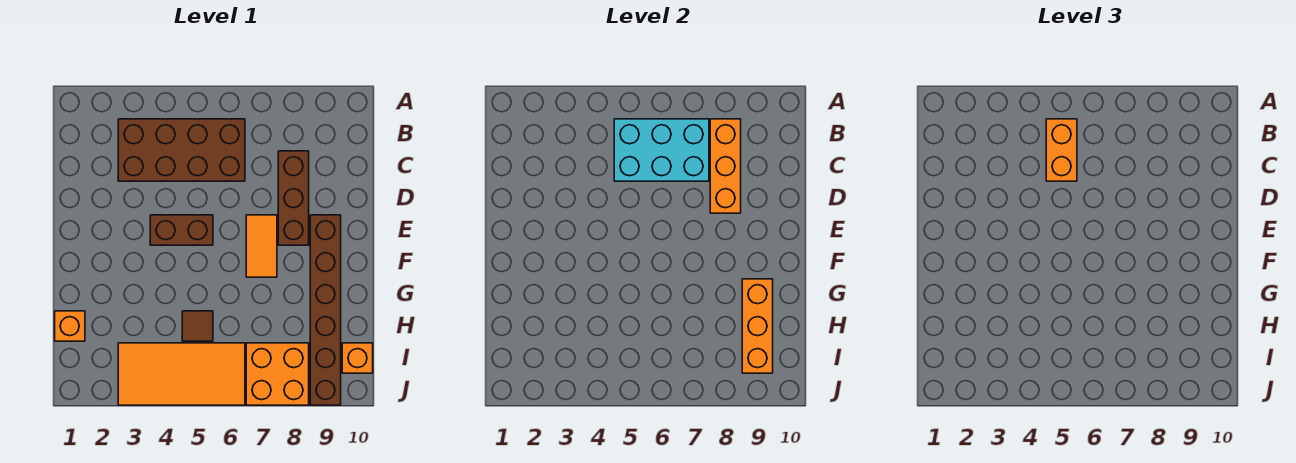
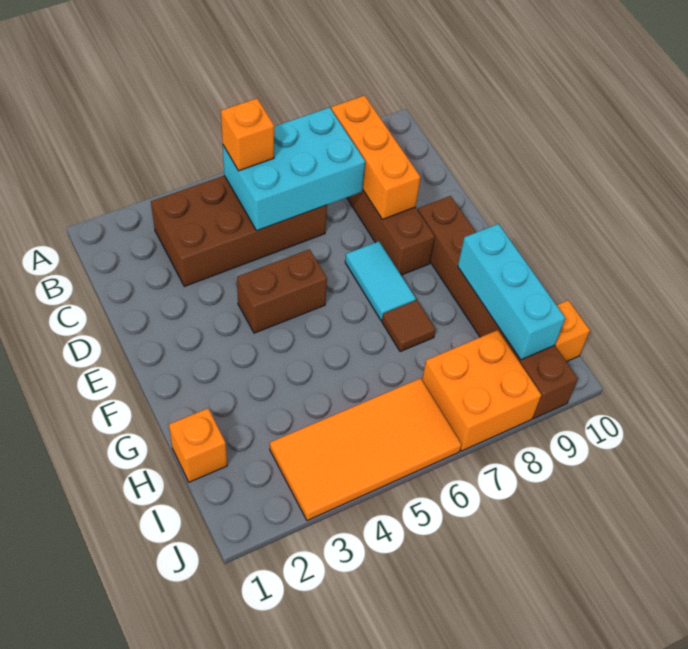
orange brick B5:C5 level 3 -> orange brick B5 level 3
orange tile E7:F7 level 1 -> cyan tile E7:F7 level 1
orange brick G9:I9 level 2 -> cyan brick G9:I9 level 2
brown tile H5 level 1 -> brown tile G7 level 1

